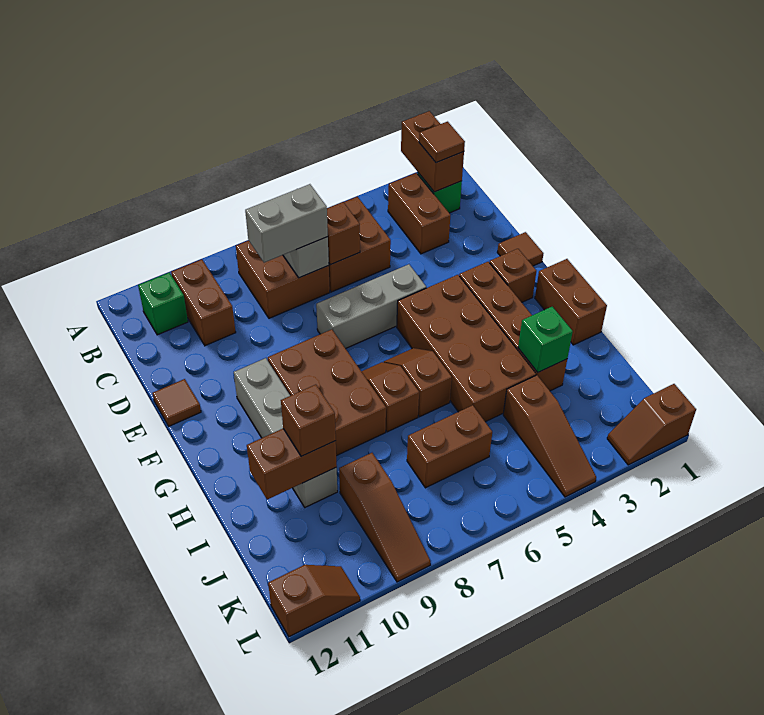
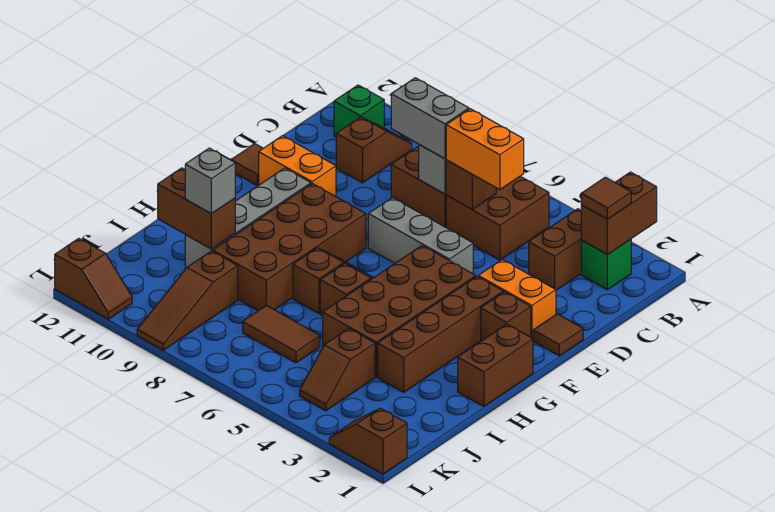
brown brick B10:C10 level 1 -> brown slope B10:C10 level 1 top C
none -> orange brick C5:C6 level 3
none -> orange brick E2:E3 level 1
none -> orange brick E10:E11 level 1
brown brick F8:H9 level 1 -> brown brick F8:I9 level 1
green brick I3 level 2 -> none
brown brick I10 level 3 -> grey brick I10 level 3
brown slope J4:L4 level 1 top J -> brown slope J4:K4 level 1 top J
brown brick J6:J7 level 1 -> brown tile J6:J7 level 1

